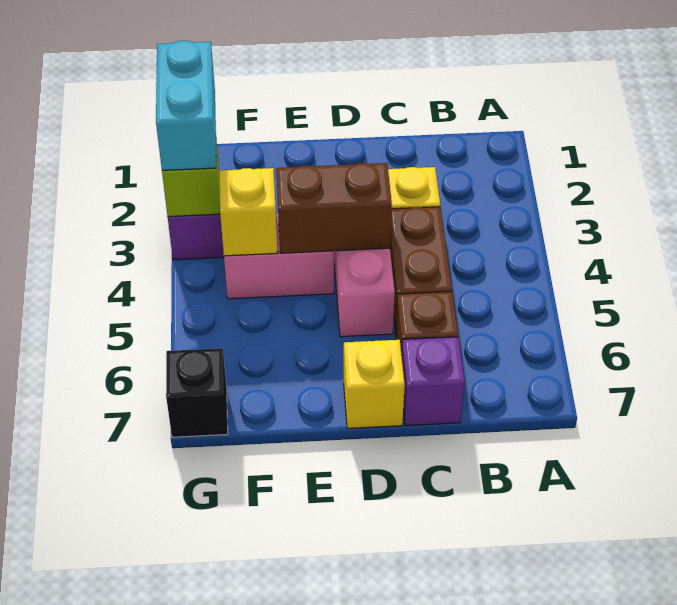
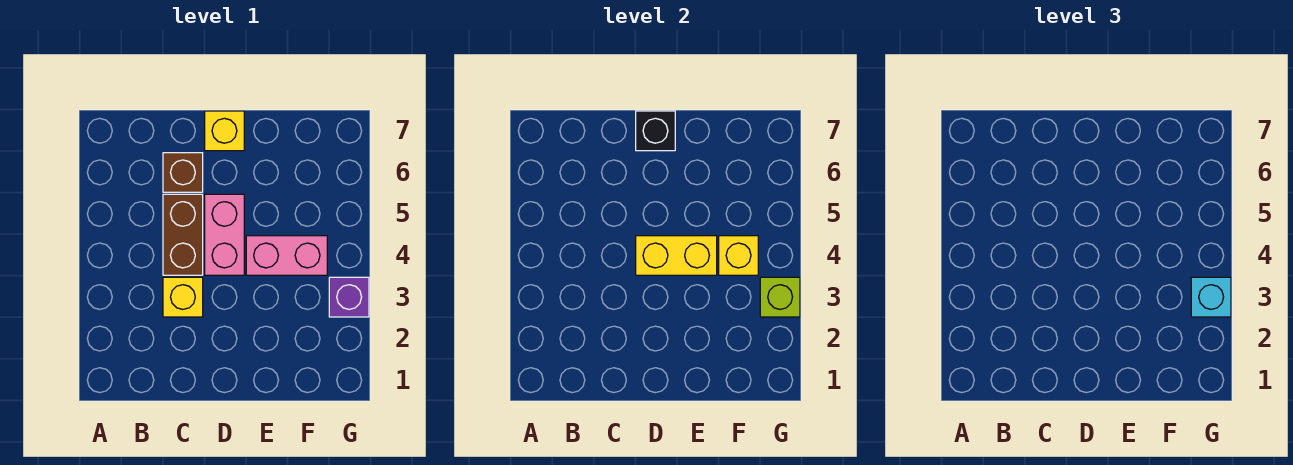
purple brick C7 level 1 -> none
brown brick D4:E4 level 2 -> yellow brick D4:E4 level 2
cyan brick G2:G3 level 3 -> cyan brick G3 level 3
black brick G7 level 1 -> black brick D7 level 2

